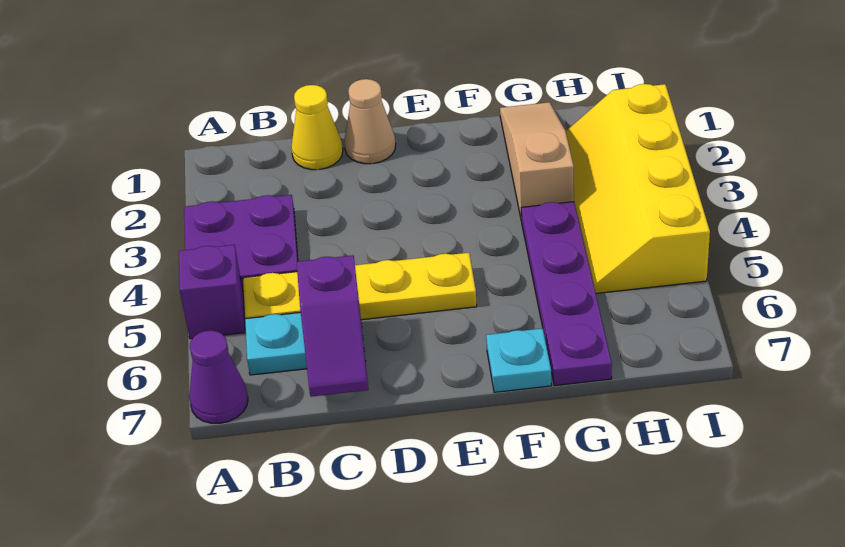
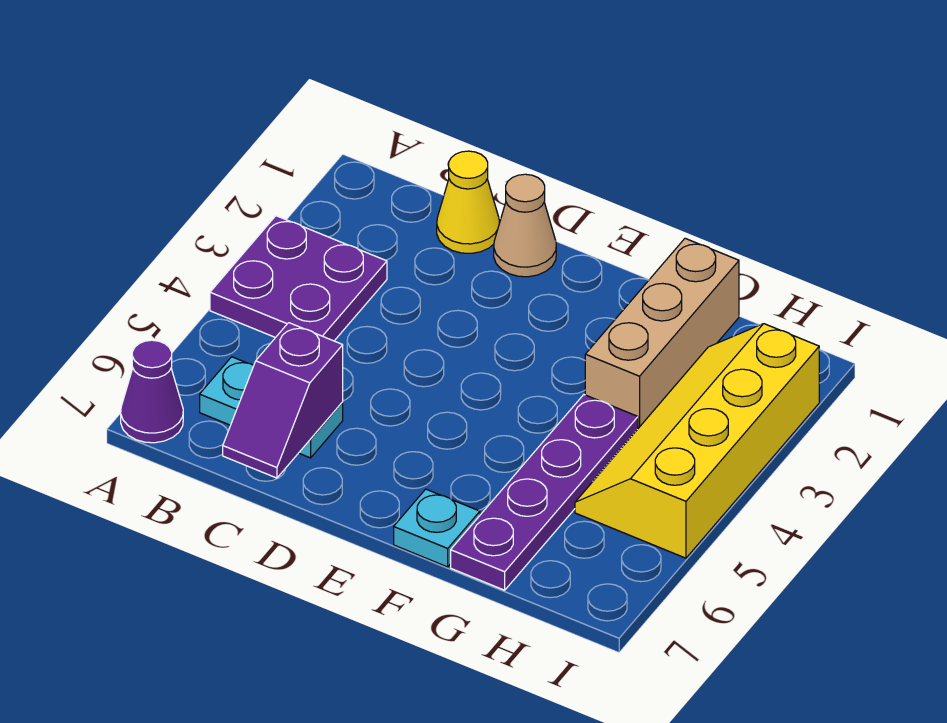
purple brick A5 level 1 -> none
yellow plate B5:E5 level 1 -> none
tan slope G1:G3 level 1 top 3 -> tan brick G1:G3 level 1

